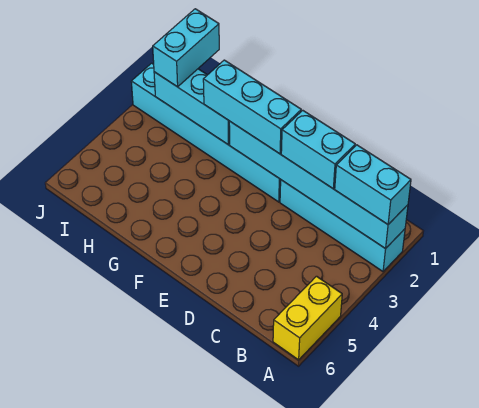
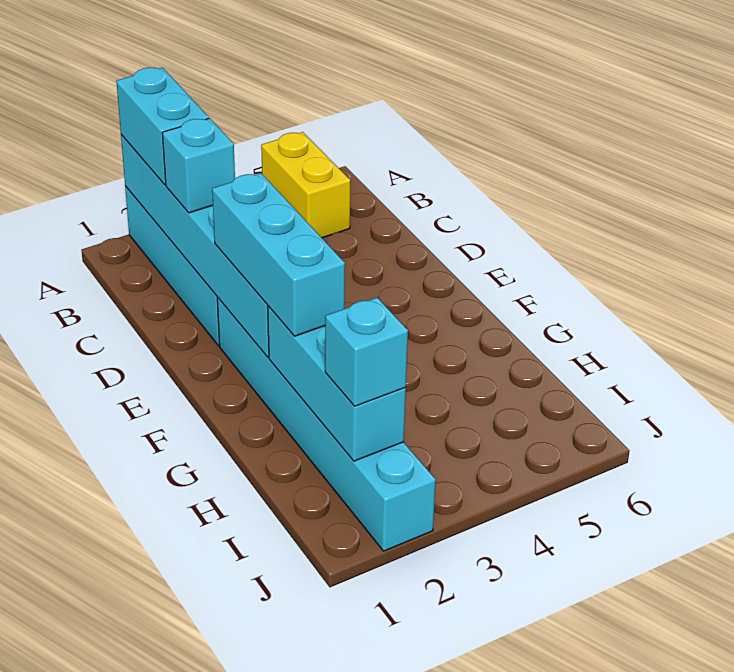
yellow brick A5:A6 level 1 -> yellow brick A5:B5 level 1
cyan brick C2:D2 level 3 -> cyan brick C2 level 3
cyan brick I1:I2 level 3 -> cyan brick I2 level 3

